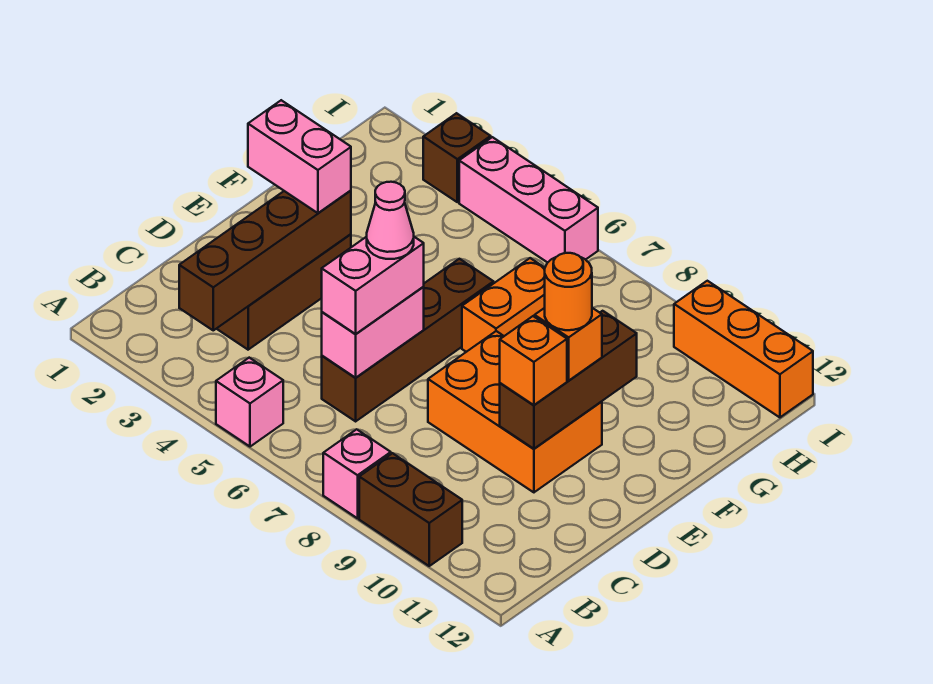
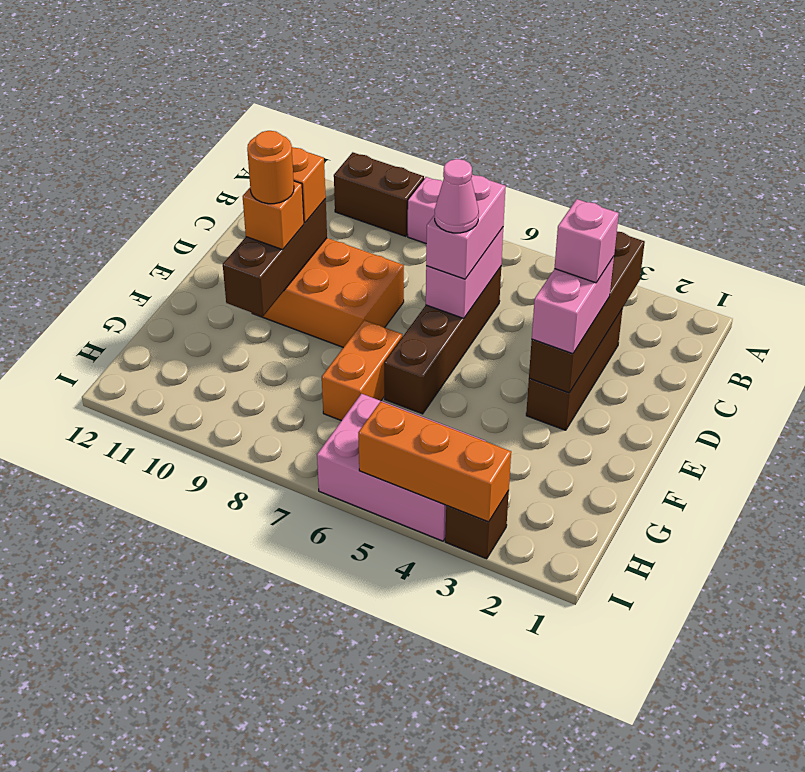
pink brick A5 level 1 -> pink brick D3 level 4
pink brick E2:E3 level 3 -> pink brick D3:E3 level 3
pink brick I4:I6 level 1 -> pink brick H4:I6 level 1
orange brick I10:I12 level 1 -> orange brick I3:I5 level 2

